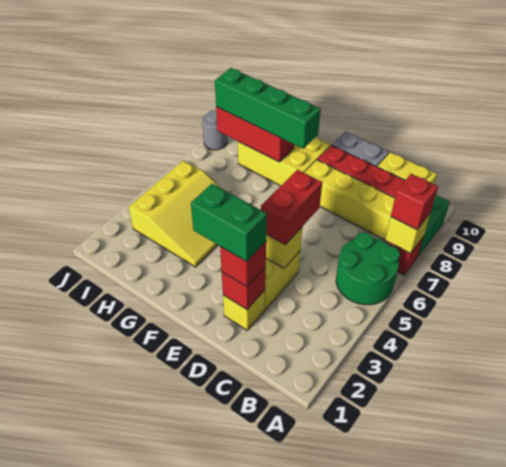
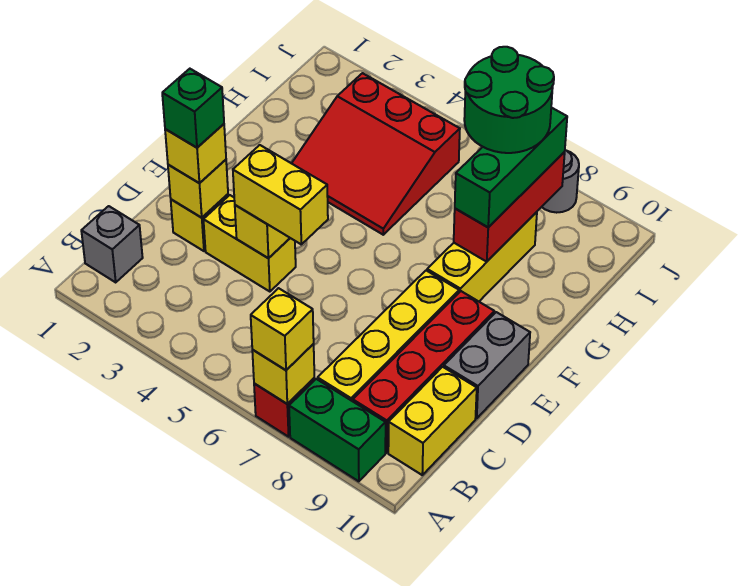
green round brick A5:B6 level 1 -> green round brick H7:I8 level 4
red brick A7 level 3 -> yellow brick A7 level 3
none -> grey brick B1 level 1
red brick D2 level 2 -> yellow brick D2 level 2
red brick D2 level 3 -> yellow brick D2 level 3
green brick D2:E2 level 4 -> green brick D2 level 4
red brick D4:D5 level 3 -> yellow brick D4:D5 level 3
yellow brick F8:H9 level 1 -> yellow brick F8:H8 level 1
green brick F8:I8 level 3 -> green brick G8:I8 level 3
yellow slope G3:I5 level 1 top I -> red slope G3:I5 level 1 top I

